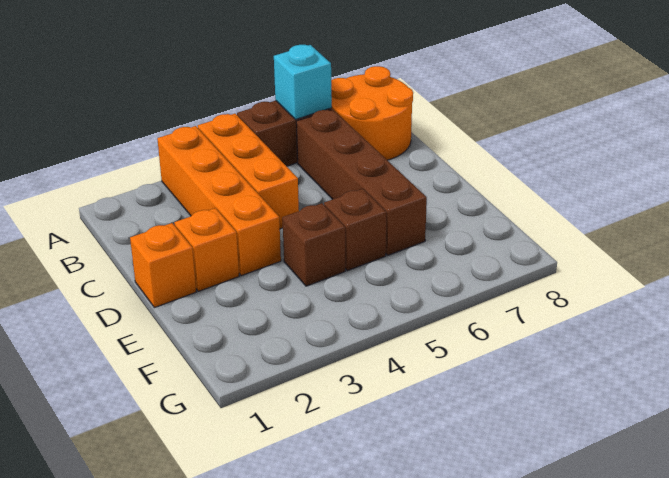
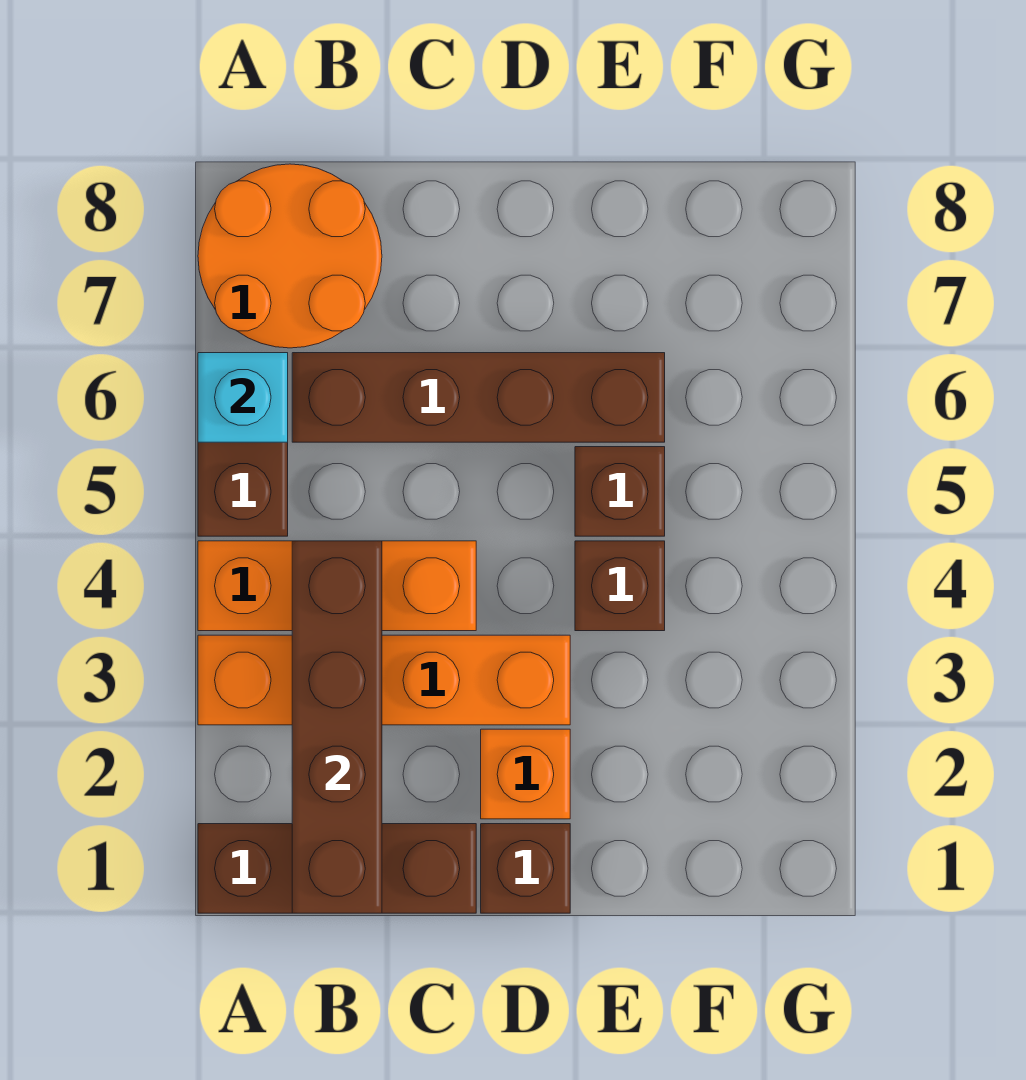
none -> brown brick A1:C1 level 1
none -> brown brick B1:B4 level 2
orange brick D1 level 1 -> brown brick D1 level 1

